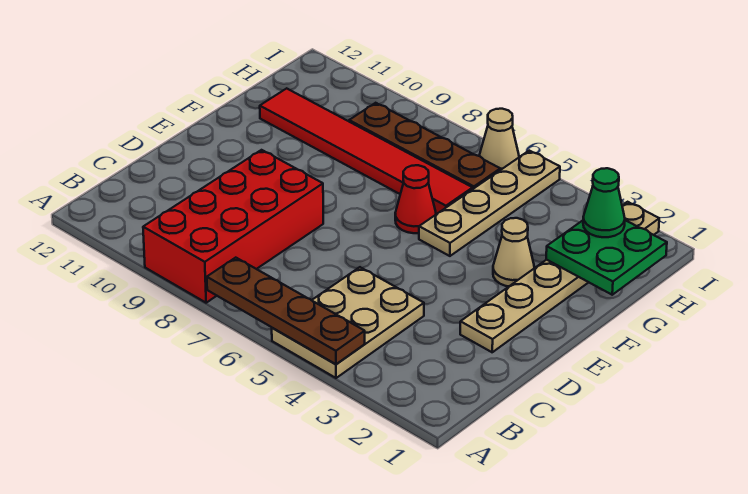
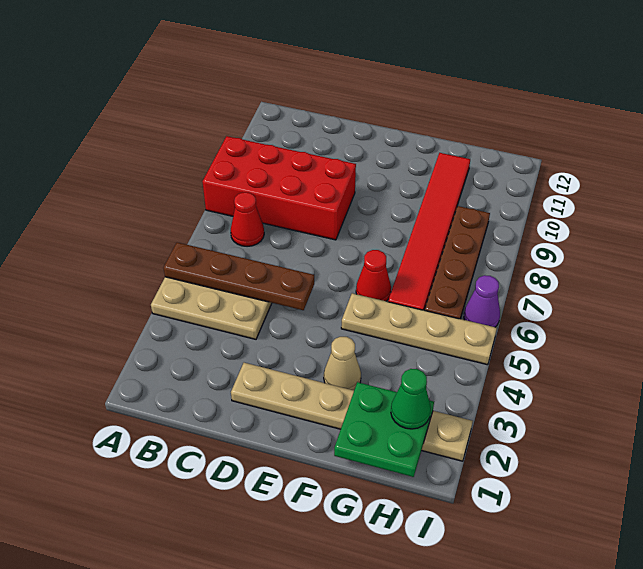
brown plate A4:A7 level 2 -> brown plate A5:D5 level 2
none -> red cone B7 level 1
tan cone I6 level 1 -> purple cone I6 level 1

